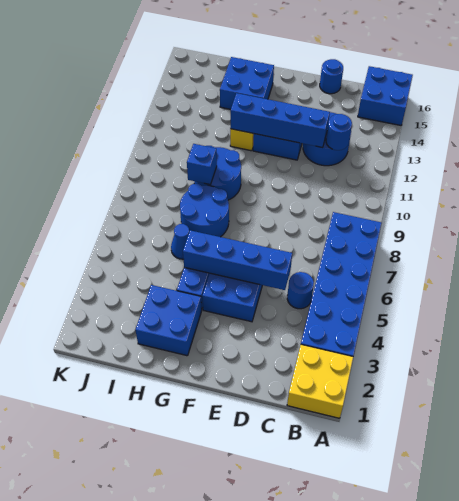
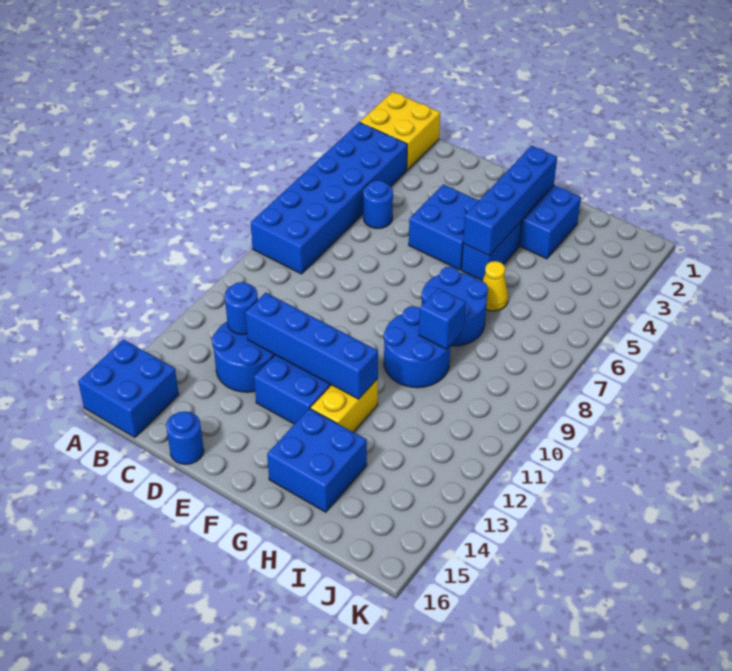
blue brick D5:G5 level 2 -> blue brick G2:G5 level 2
blue cone H6 level 1 -> yellow cone H6 level 1

